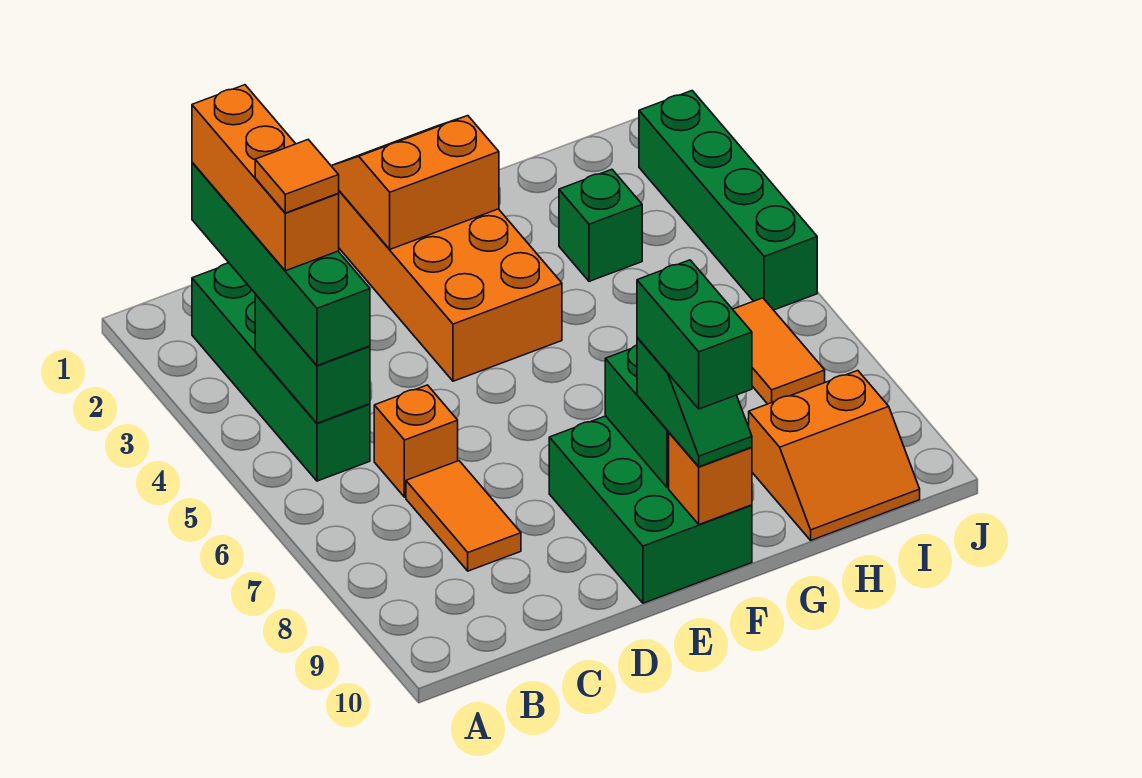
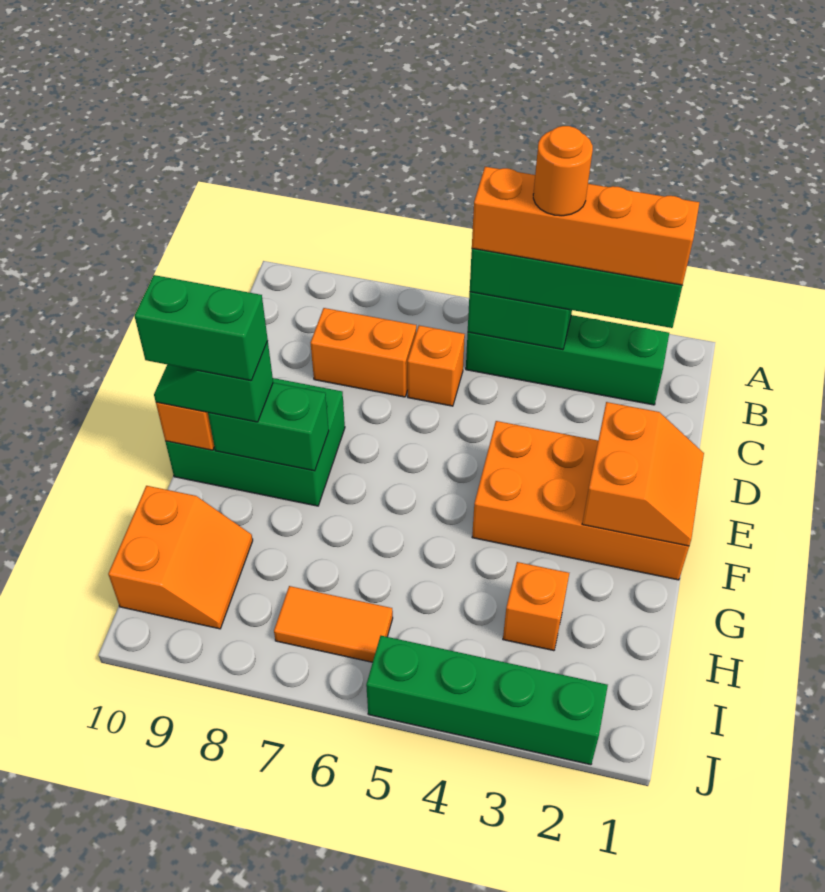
orange brick B2:B4 level 4 -> orange brick B2:B5 level 4
orange tile B4 level 5 -> orange round brick B4 level 5
orange tile C7:C8 level 1 -> orange brick C7:C8 level 1
green brick H3 level 1 -> orange brick H3 level 1
orange slope H9:I10 level 1 top 9 -> orange slope H9:I10 level 1 top 10

